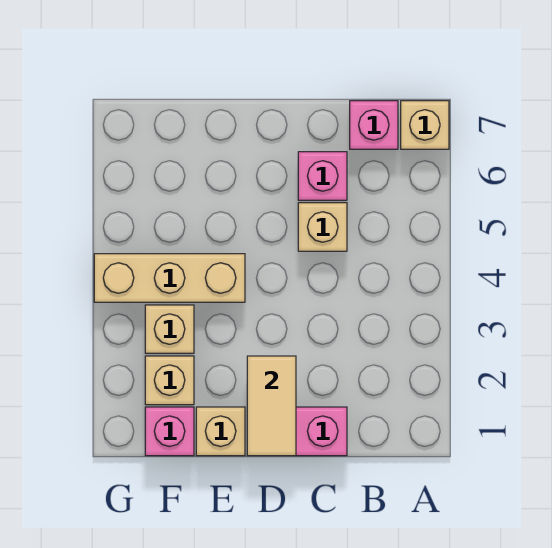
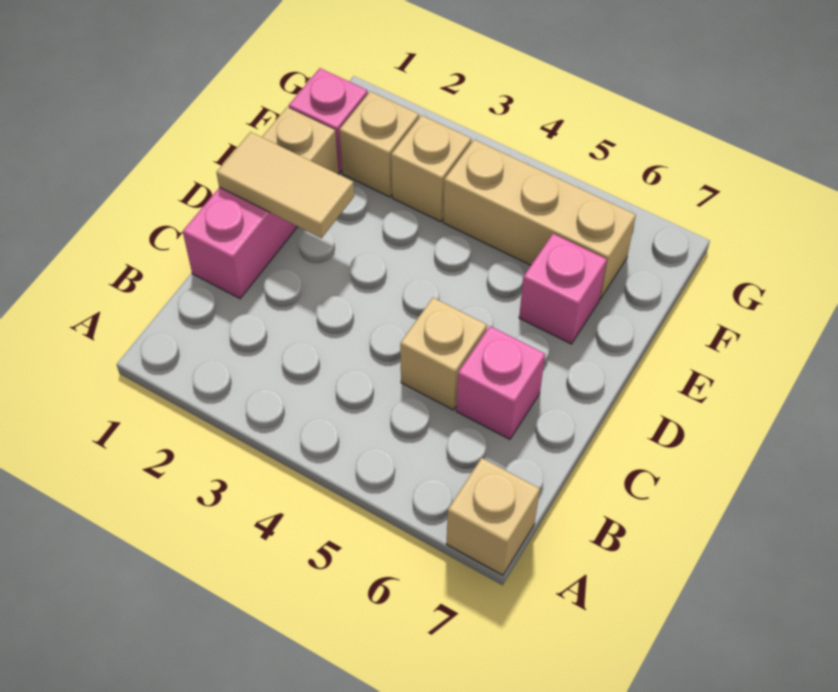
pink brick B7 level 1 -> pink brick E6 level 1
tan brick E4:G4 level 1 -> tan brick F4:F6 level 1

